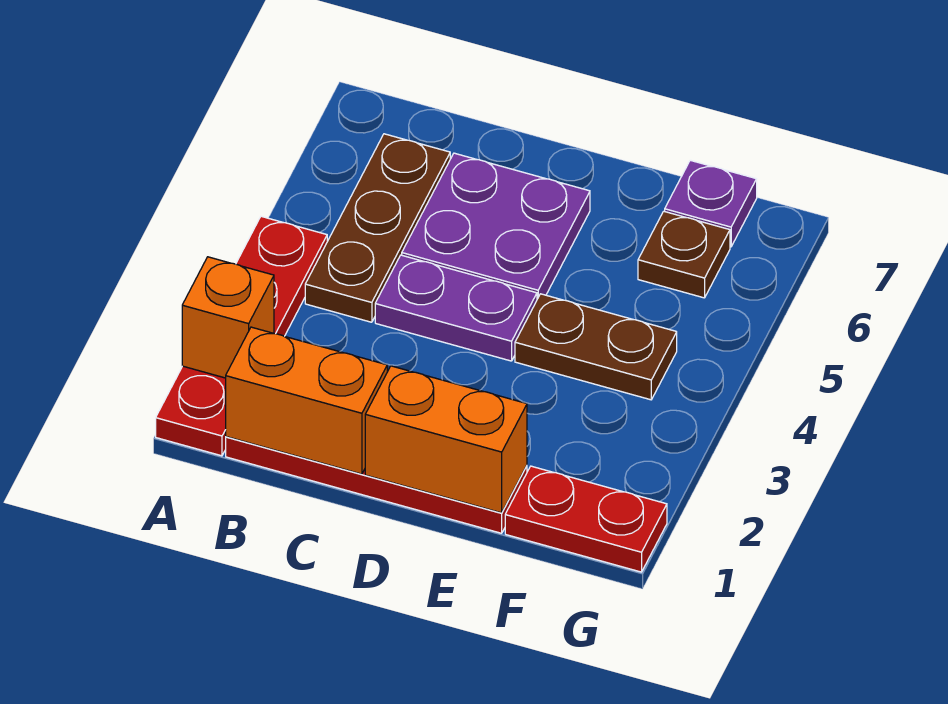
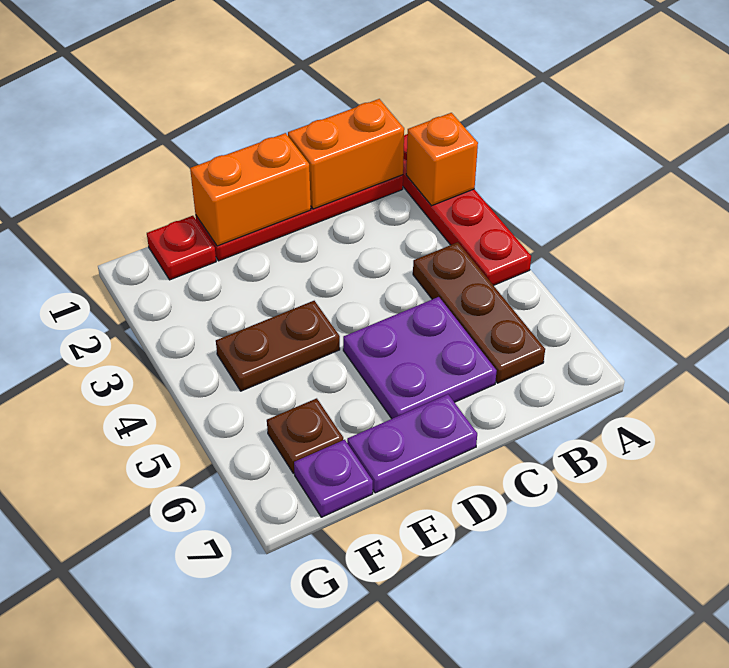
purple plate C4:D4 level 1 -> purple plate D7:E7 level 1
red plate F1:G1 level 1 -> red plate F1 level 1

